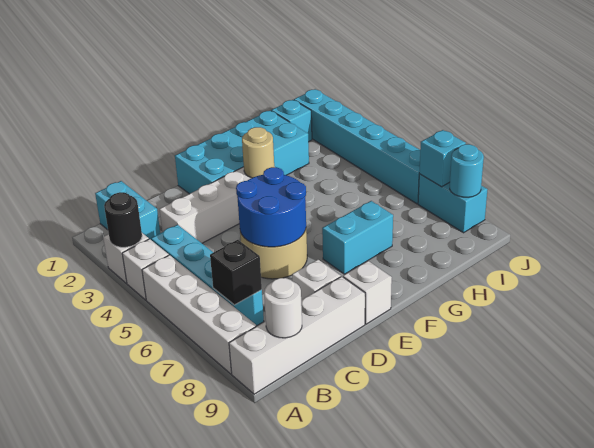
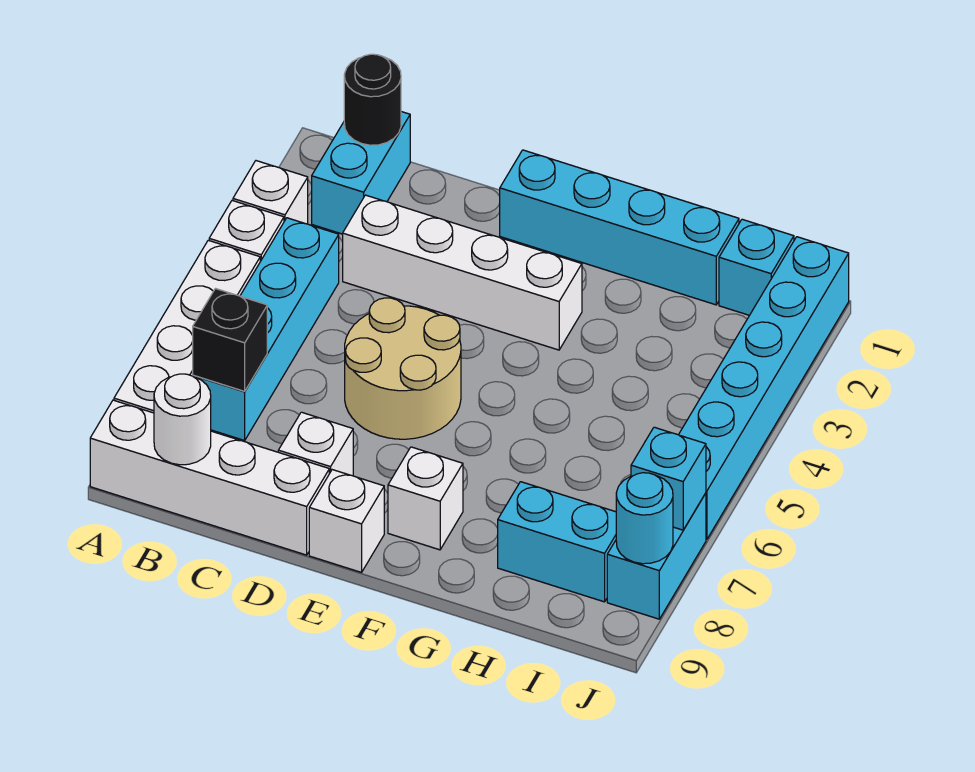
black round brick A3 level 2 -> black round brick B1 level 2
blue round brick D5:E6 level 2 -> none
cyan brick E1:H2 level 1 -> cyan brick E1:H1 level 1
tan round brick F3 level 2 -> none
cyan brick F7:G7 level 1 -> cyan brick H8:I8 level 1
none -> white brick F8 level 1

